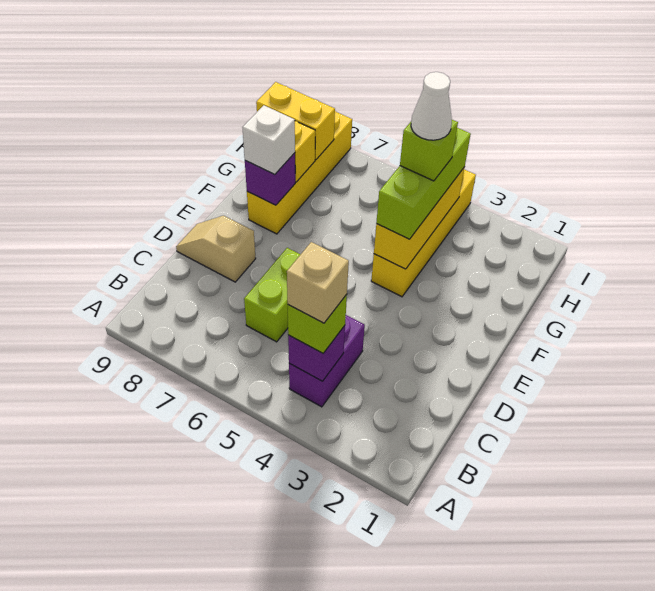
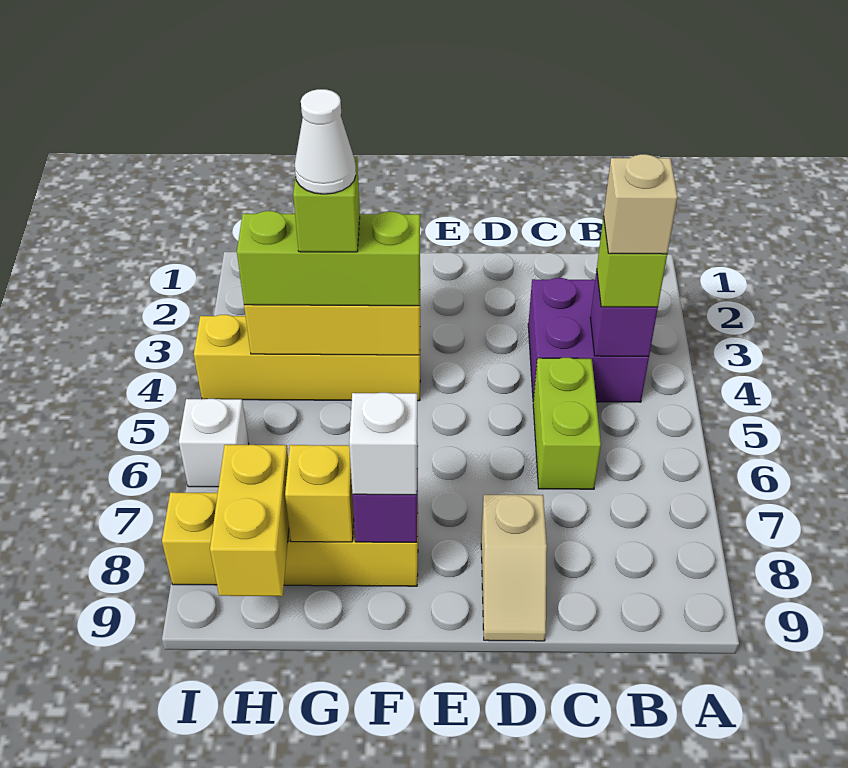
purple brick B4:C4 level 1 -> purple brick B3:C4 level 1
lime brick C6:D6 level 1 -> lime brick C5:C6 level 1
none -> white brick I6 level 1

